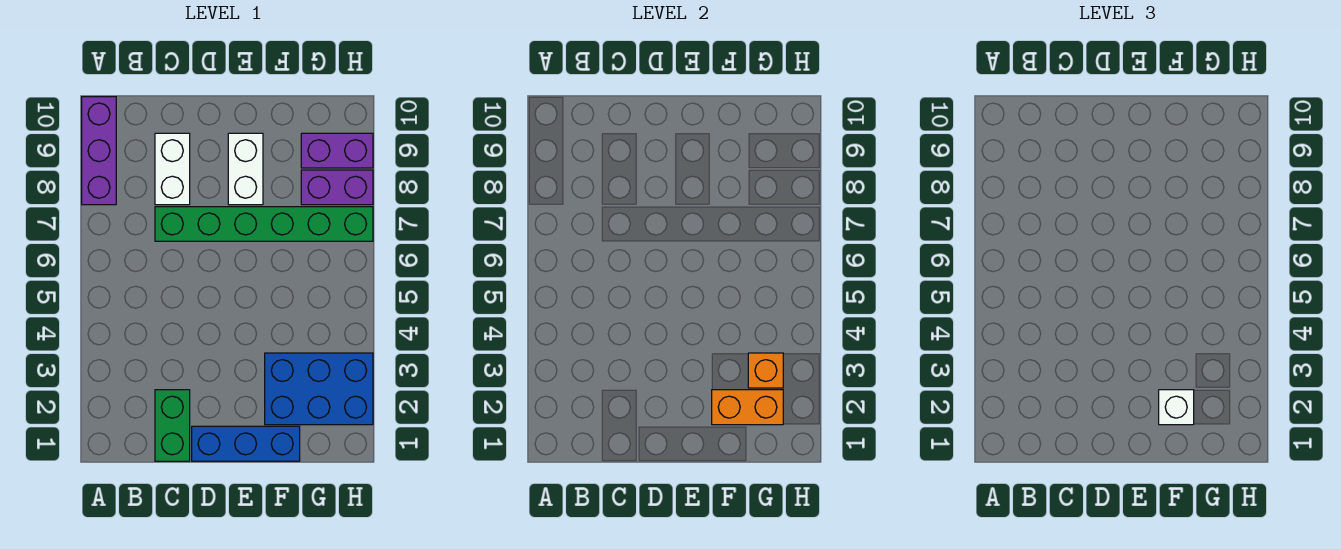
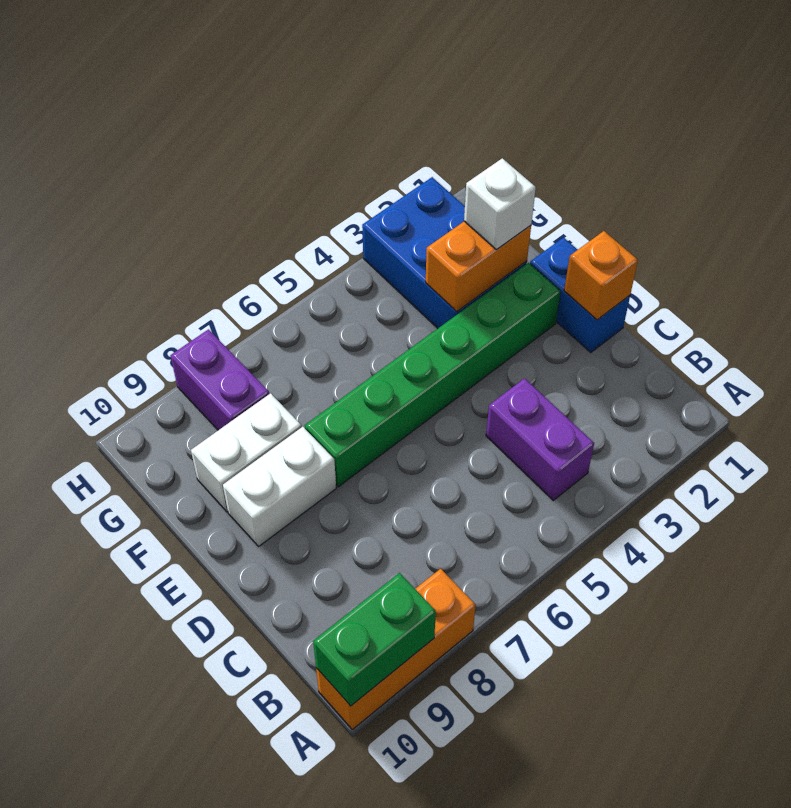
purple brick A8:A10 level 1 -> orange brick A8:A10 level 1
green brick C1:C2 level 1 -> green brick A9:A10 level 2
green brick C7:H7 level 1 -> green brick E2:E7 level 1
white brick C8:C9 level 1 -> white brick F8:F9 level 1
blue brick D1:F1 level 1 -> blue brick D1:E1 level 1
orange brick F2:G2 level 2 -> orange brick F2:F3 level 2
orange brick G3 level 2 -> orange brick D1 level 2
purple brick G9:H9 level 1 -> purple brick B4:C4 level 1

